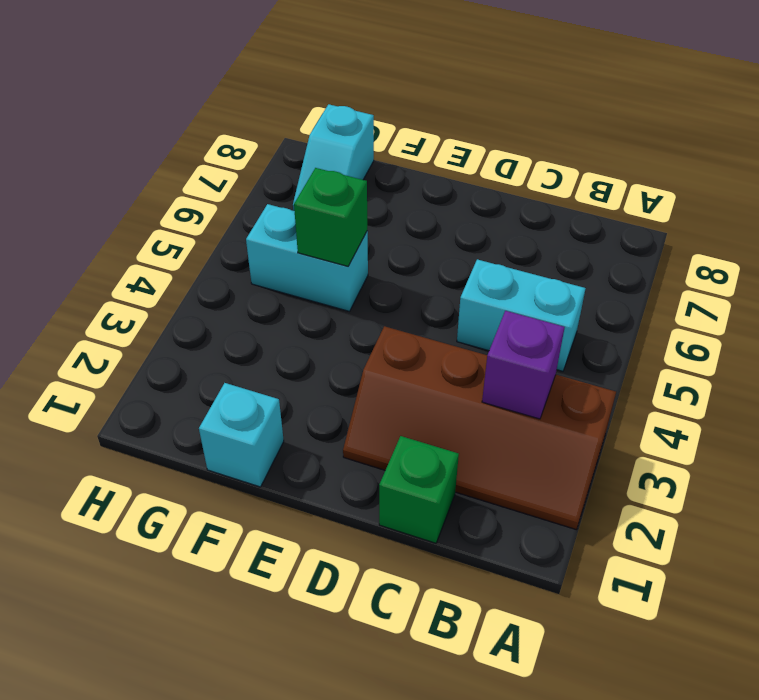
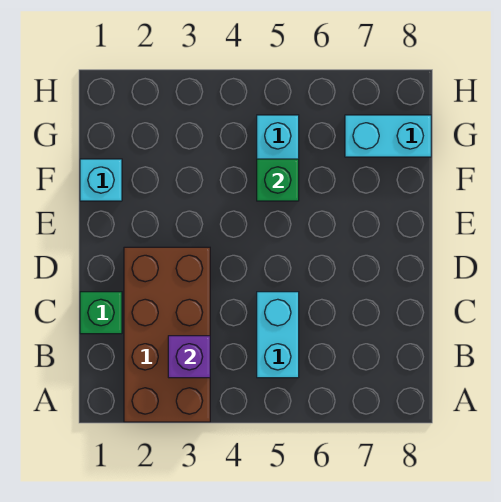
brown slope A2:D3 level 1 top 3 -> brown brick A2:D3 level 1
cyan slope G7:G8 level 1 top 8 -> cyan brick G7:G8 level 1

